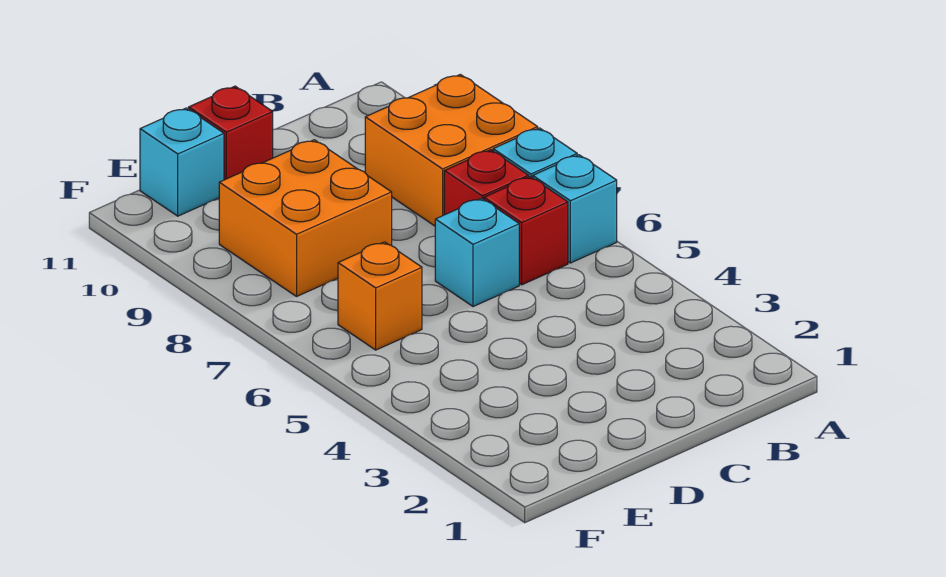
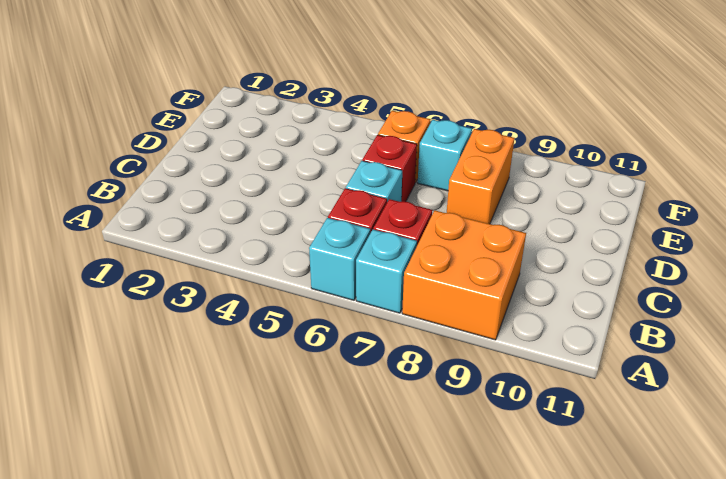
orange brick D8:E9 level 1 -> orange brick D8:E8 level 1
red brick D11 level 1 -> red brick D6 level 1
cyan brick E11 level 1 -> cyan brick E7 level 1

